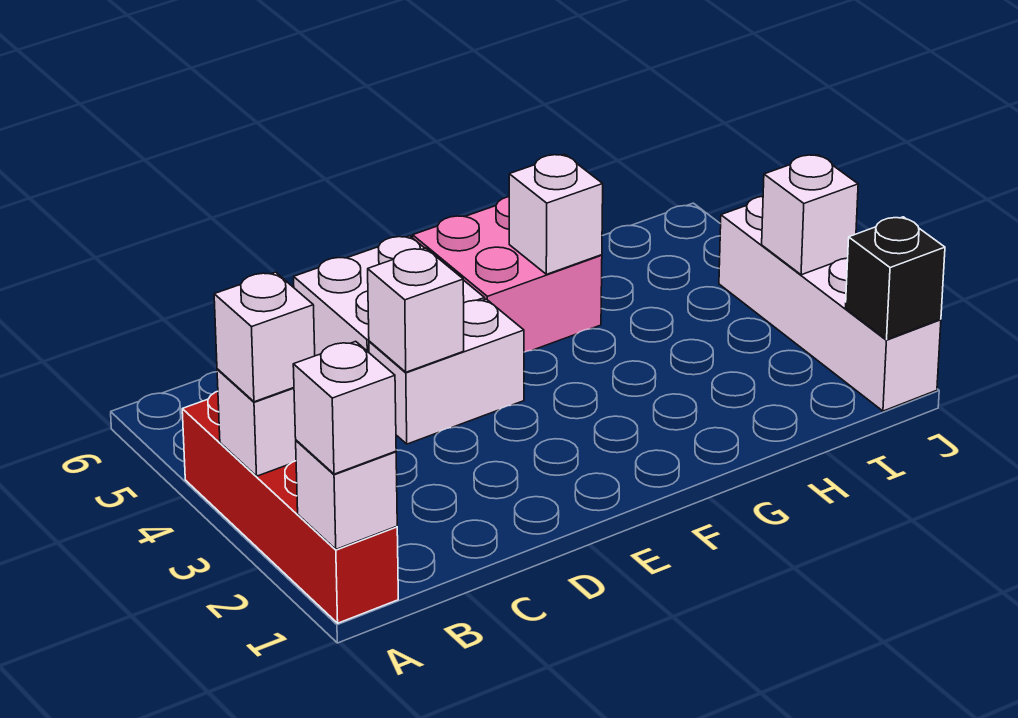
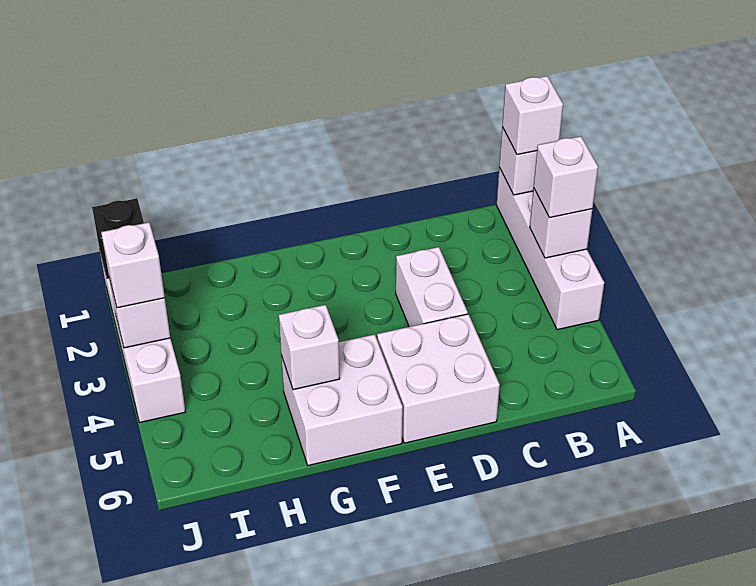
red brick A1:A4 level 1 -> white brick A1:A4 level 1
white brick D4:E4 level 1 -> white brick D3:D4 level 1
white brick D4 level 2 -> white brick J3 level 3
pink brick F5:G6 level 1 -> white brick F5:G6 level 1

